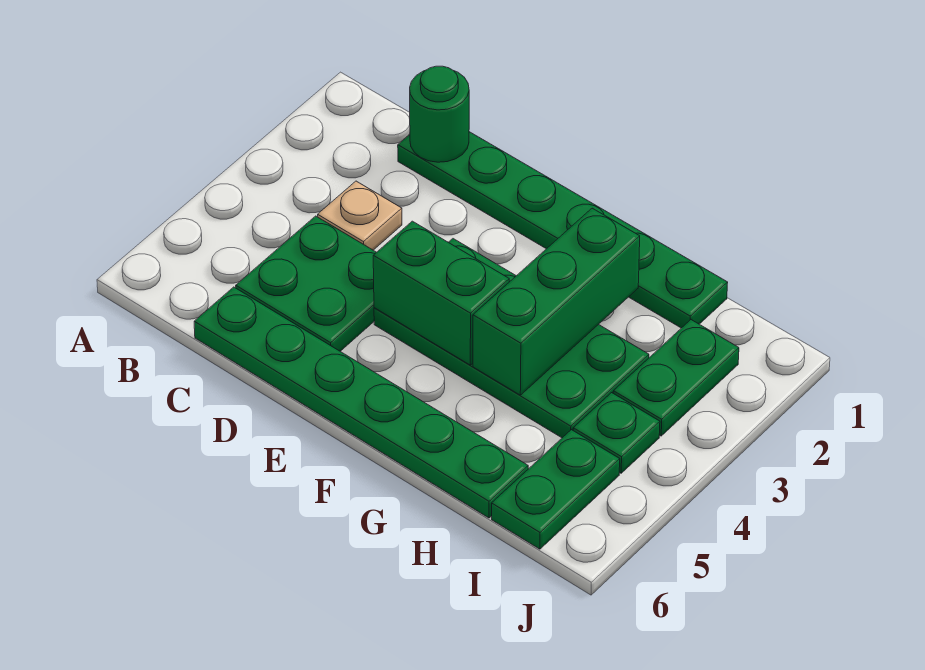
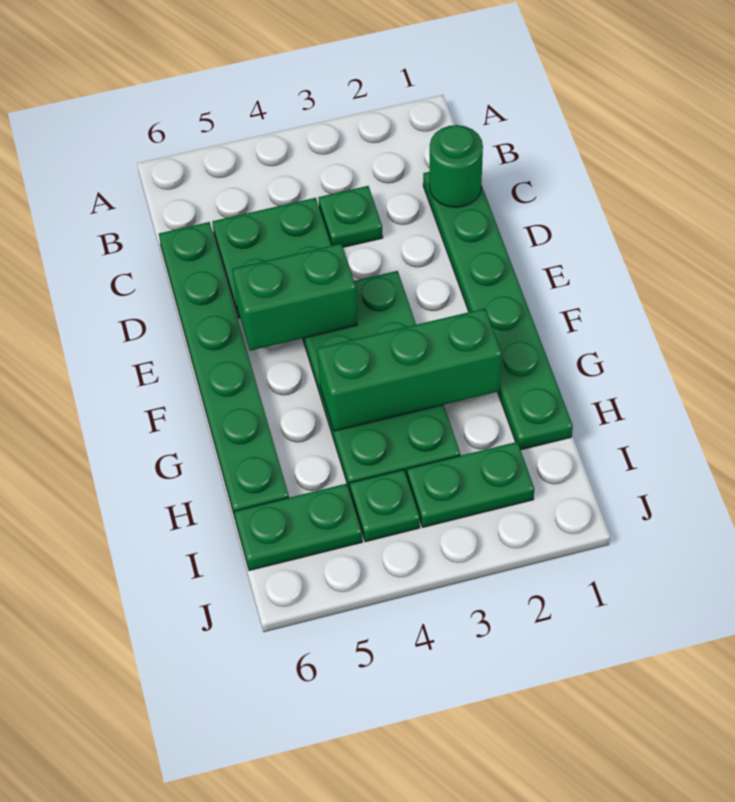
tan plate C3 level 1 -> green plate C3 level 1
green brick E4:F4 level 2 -> green brick E4:E5 level 2

